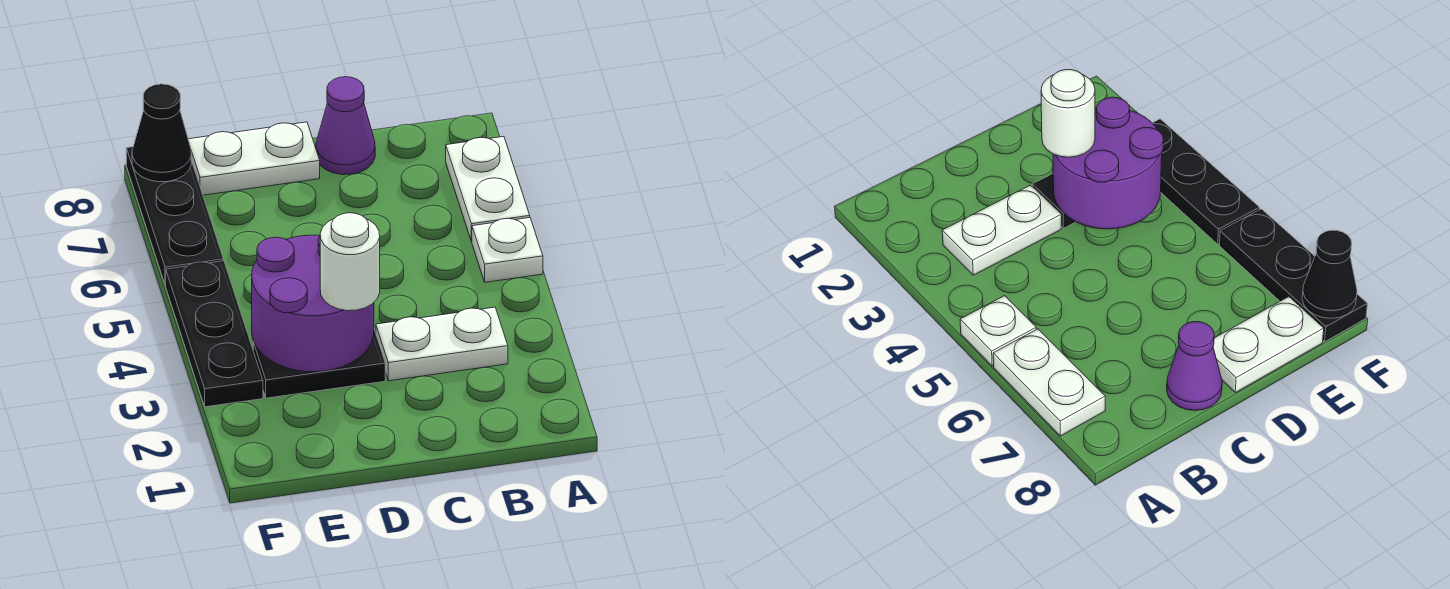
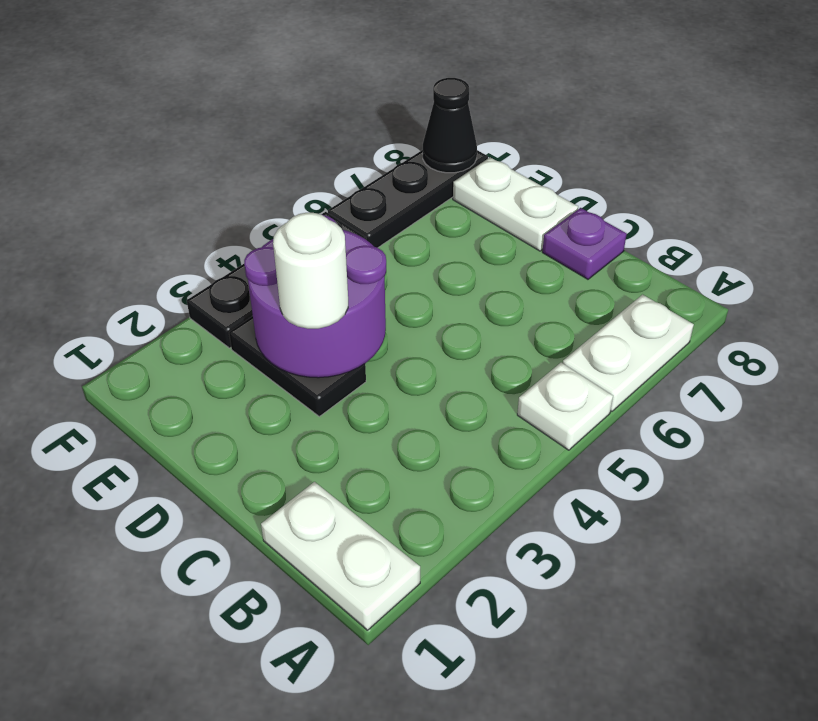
white plate B3:C3 level 1 -> white plate A1:B1 level 1
purple cone C8 level 1 -> purple plate C8 level 1

